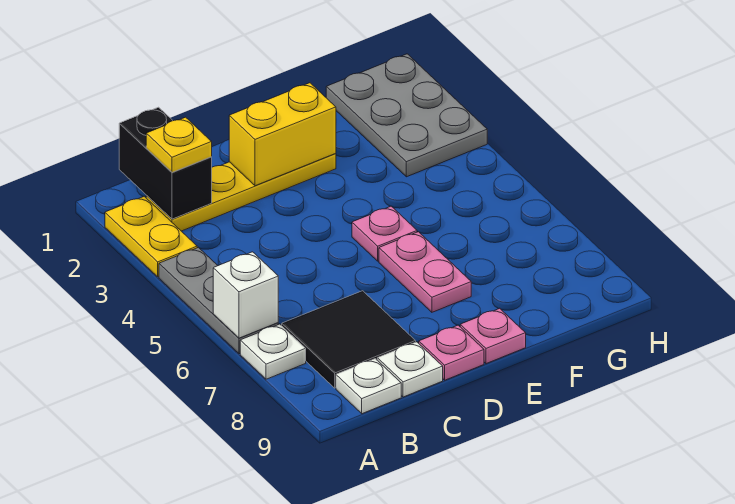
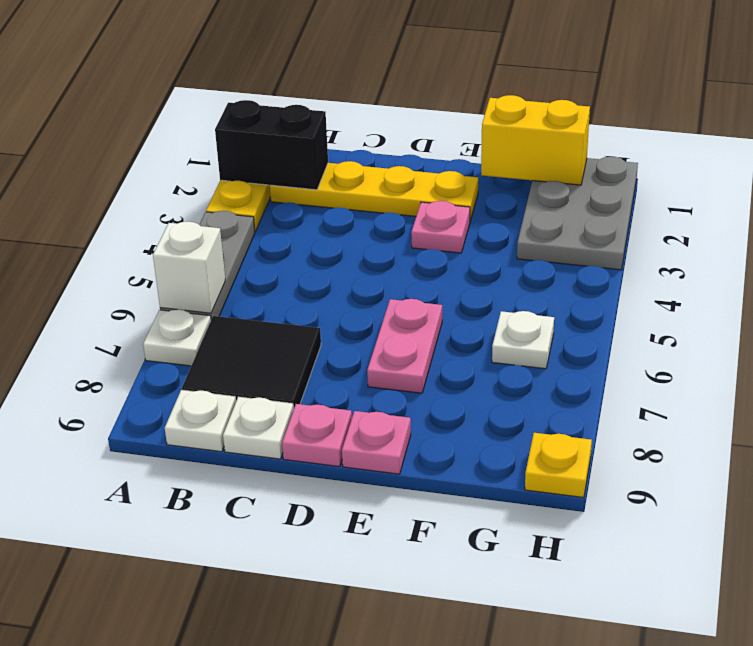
black brick B1:B2 level 2 -> black brick A2:B2 level 2
yellow plate B2 level 3 -> yellow plate H9 level 1
yellow brick D2:E2 level 2 -> yellow brick F1:G1 level 2
pink plate E5 level 1 -> pink plate E3 level 1
none -> white plate G6 level 1

